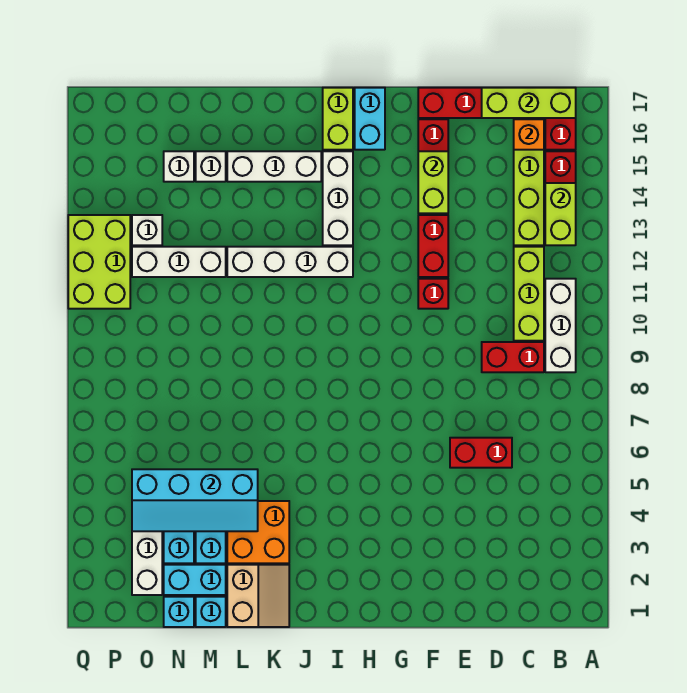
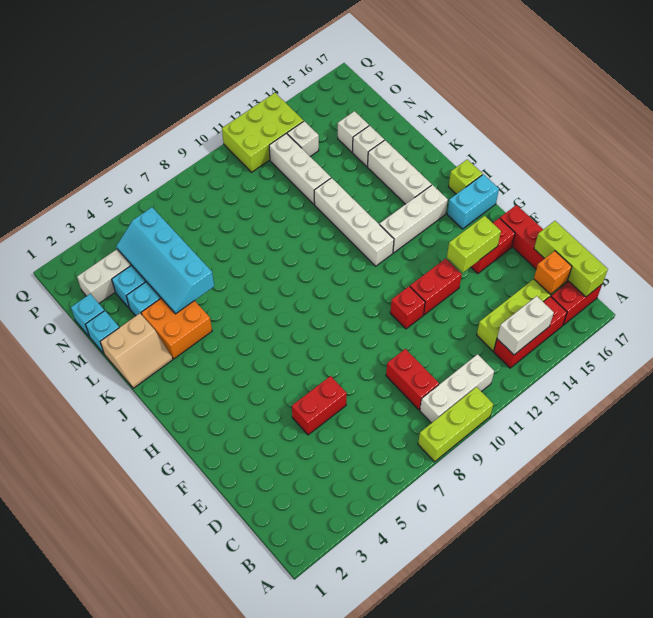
lime brick B13:B14 level 2 -> white brick B13:B14 level 2
lime brick C10:C12 level 1 -> lime brick A8:A10 level 1
red brick D6:E6 level 1 -> red brick E5:E6 level 1
lime brick I16:I17 level 1 -> lime brick I17 level 1
cyan brick M2:N2 level 1 -> none

